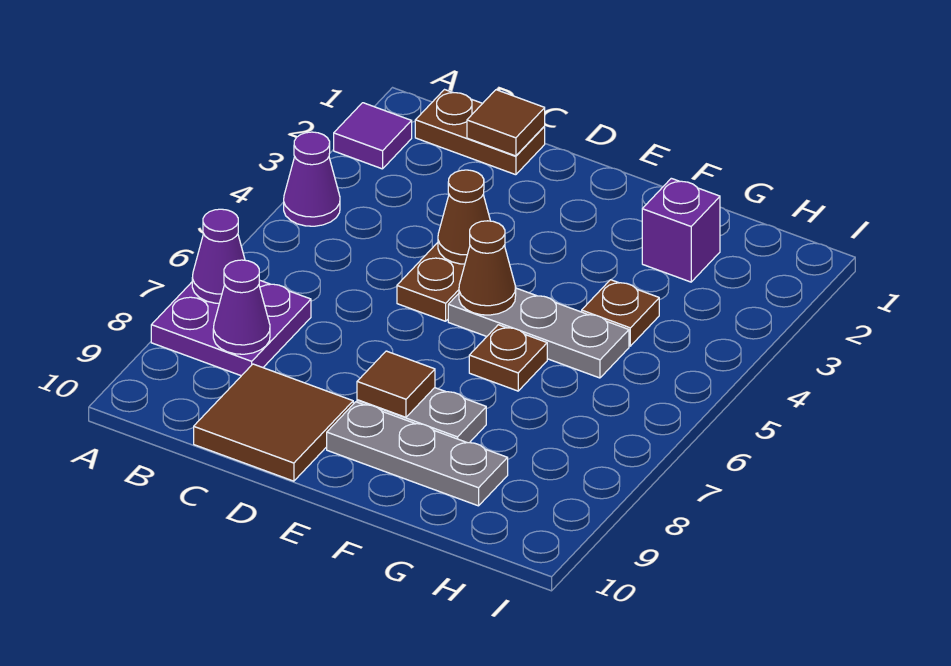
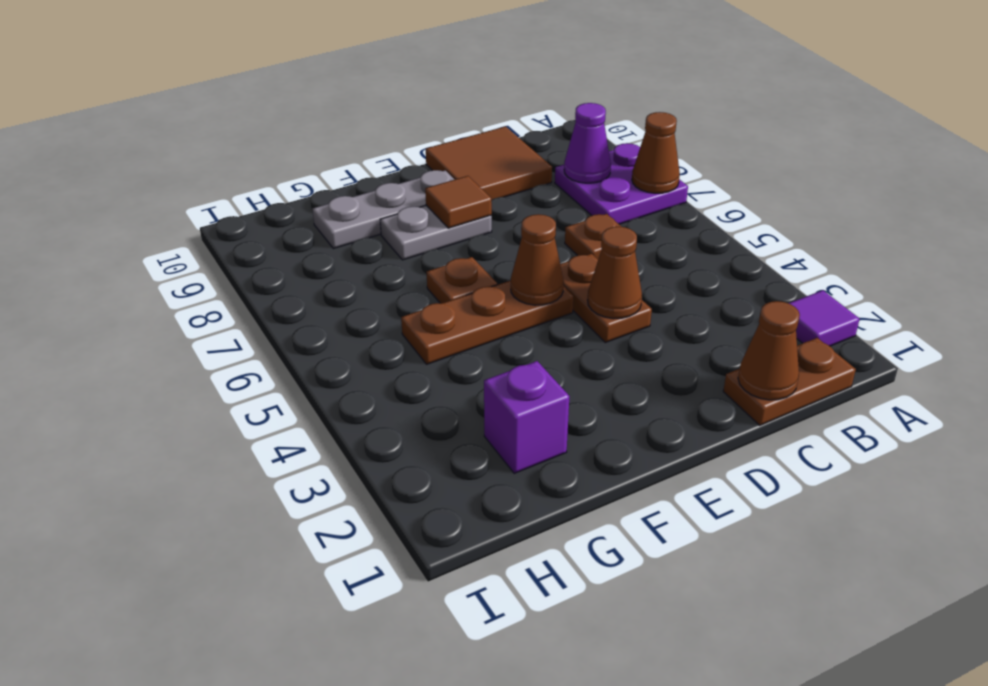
purple cone A4 level 1 -> none
purple cone A7 level 2 -> brown cone A7 level 2
brown tile C1 level 2 -> brown cone C1 level 2
grey plate E5:G5 level 1 -> brown plate E5:G5 level 1
brown plate G4 level 1 -> brown plate C6 level 1

